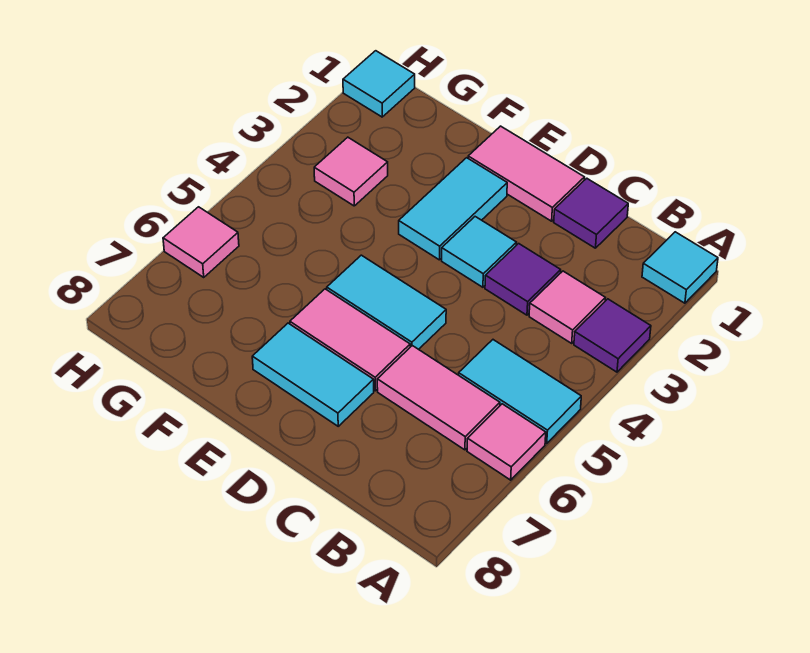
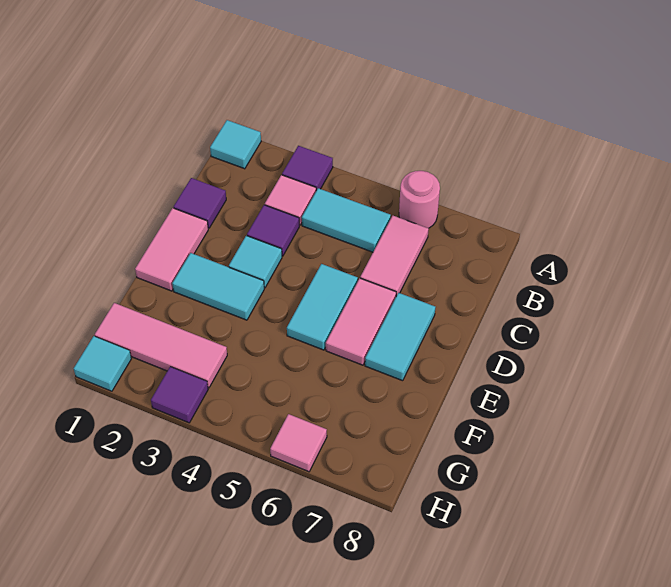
cyan tile A5:B5 level 1 -> cyan tile B4:B5 level 1
pink tile A6 level 1 -> pink round brick A6 level 1
pink tile G3 level 1 -> pink tile G1:G3 level 1
none -> purple tile H3 level 1

